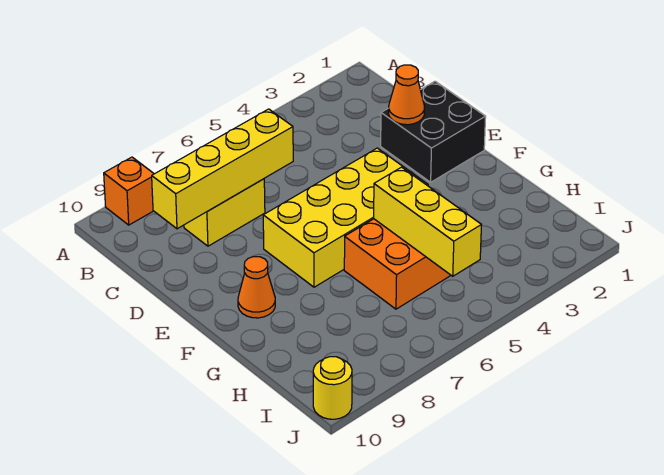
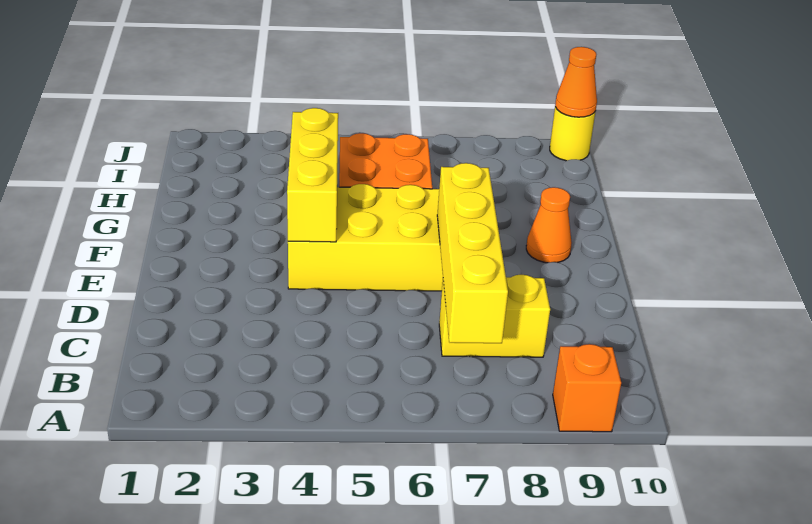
yellow brick C6:C9 level 2 -> yellow brick B7:E7 level 2
black brick D1:E2 level 1 -> none
orange cone D2 level 2 -> orange cone J10 level 2
yellow brick G5:I5 level 2 -> yellow brick E4:G4 level 2

